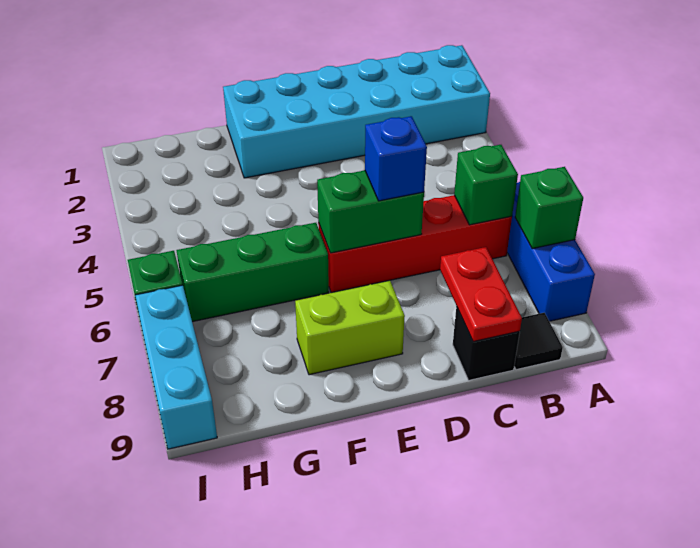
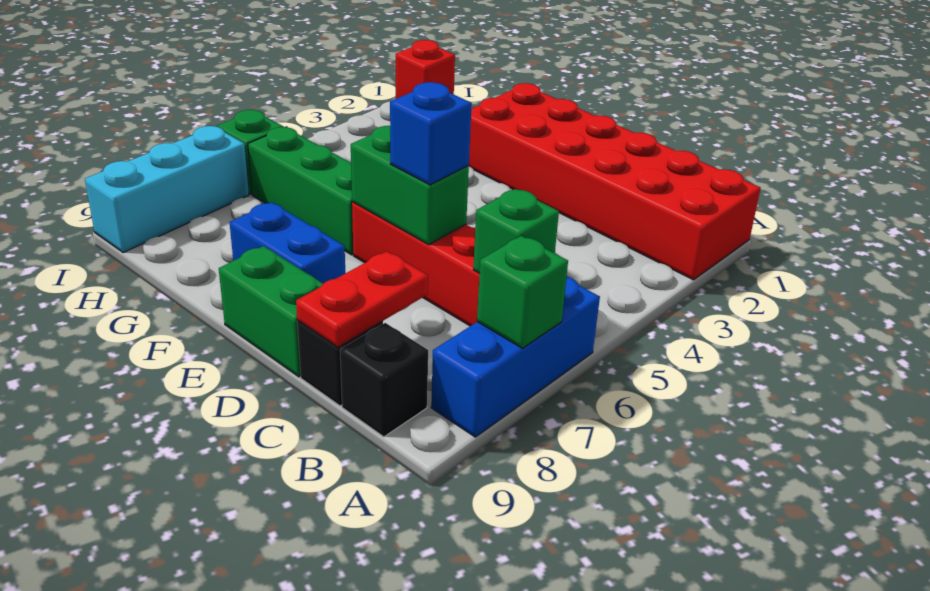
cyan brick A1:F2 level 1 -> red brick A1:F2 level 1
black tile B9 level 1 -> black brick B9 level 1
none -> green brick D9:E9 level 1
lime brick E8:F8 level 1 -> blue brick E8:F8 level 1
none -> red brick I1 level 1

